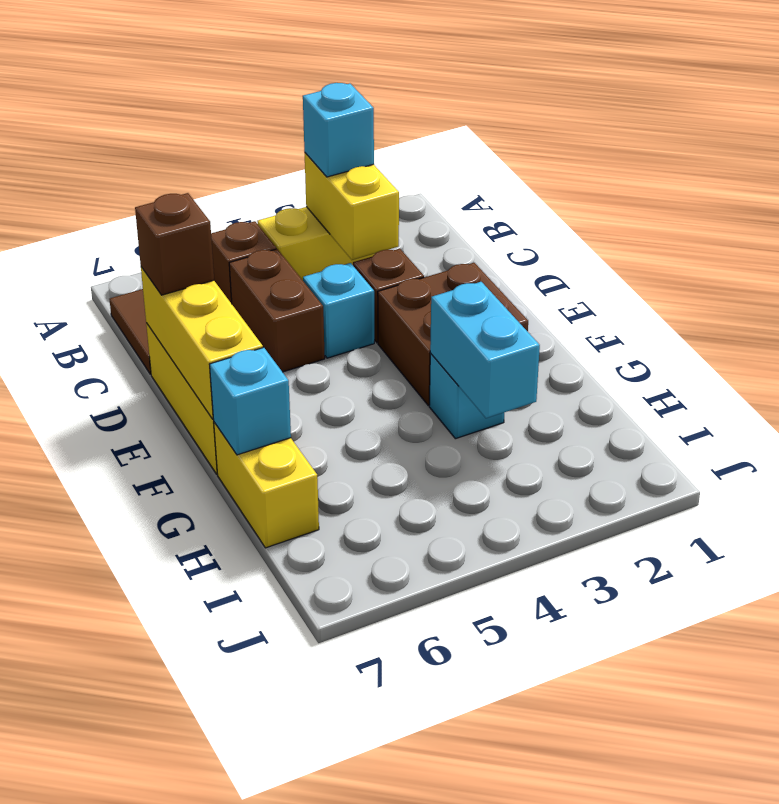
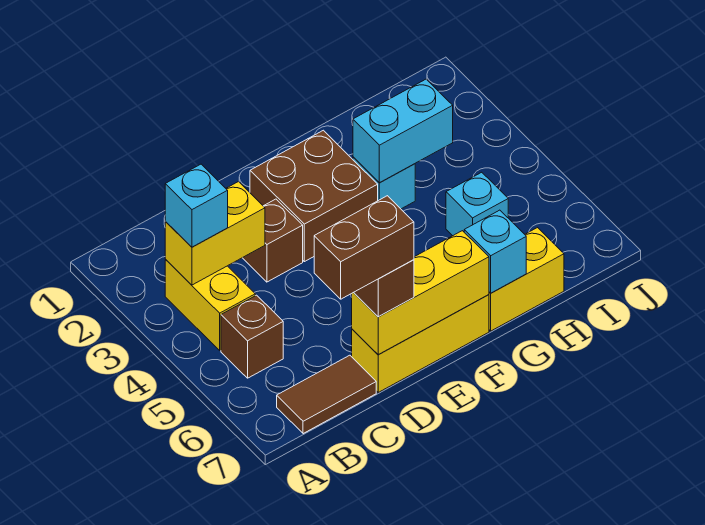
brown brick C5:D5 level 1 -> brown brick C7:D7 level 4
cyan brick D4 level 1 -> cyan brick H5 level 1

